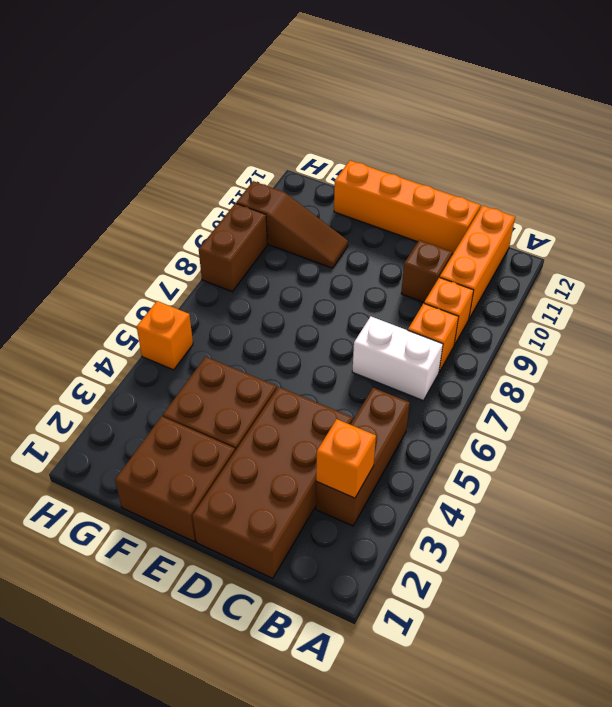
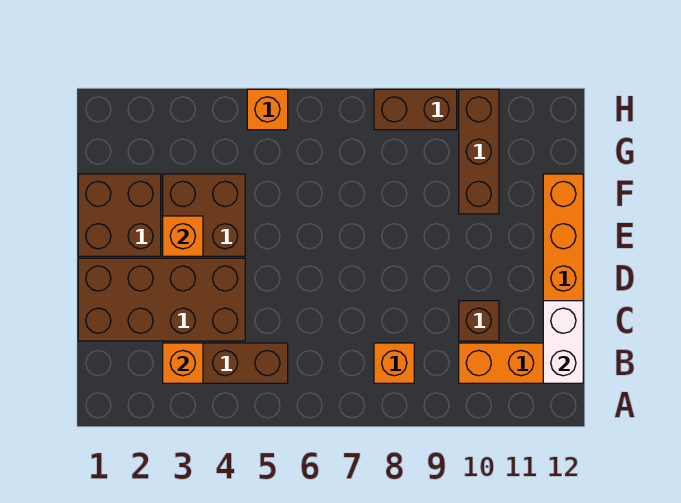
white brick B7:C7 level 1 -> white brick B12:C12 level 2
orange brick B9 level 1 -> orange brick E3 level 2
brown slope F10:H10 level 1 top H -> brown brick F10:H10 level 1

